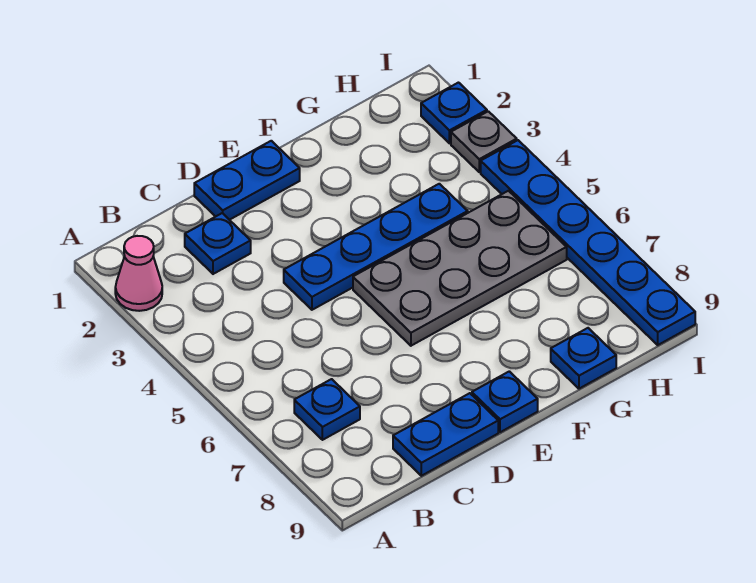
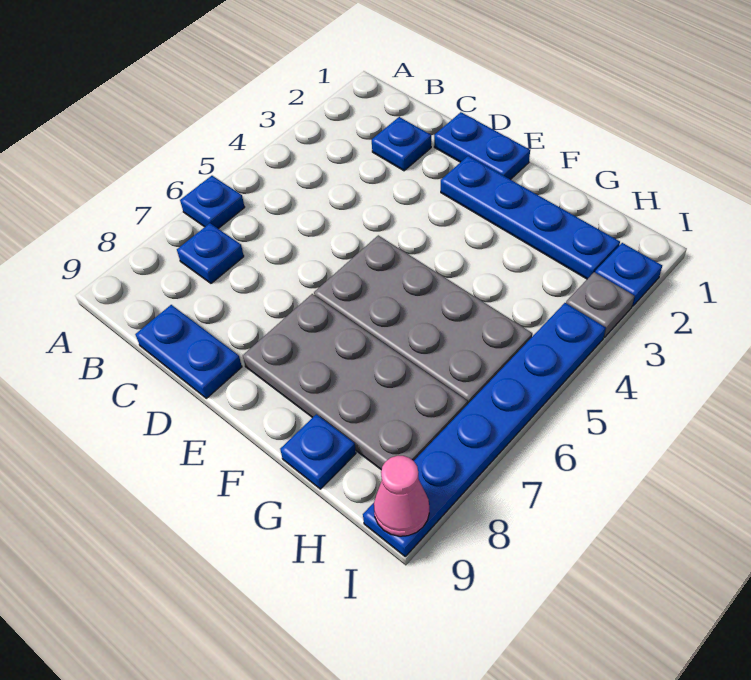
pink cone A2 level 1 -> pink cone I9 level 2
blue plate D4:G4 level 1 -> blue plate E2:H2 level 1
none -> grey plate E7:H8 level 1
blue plate E9 level 1 -> blue plate A6 level 1

